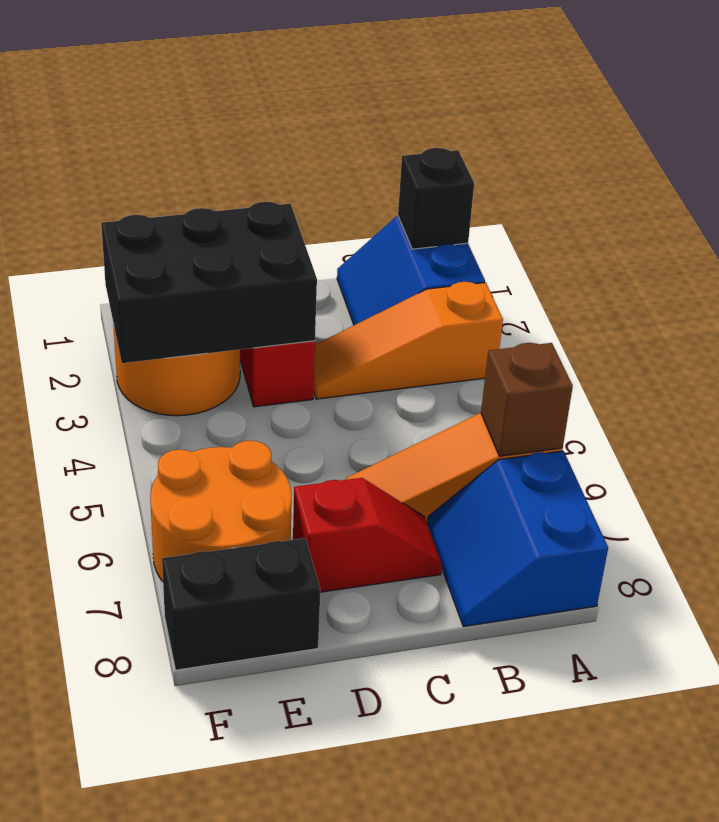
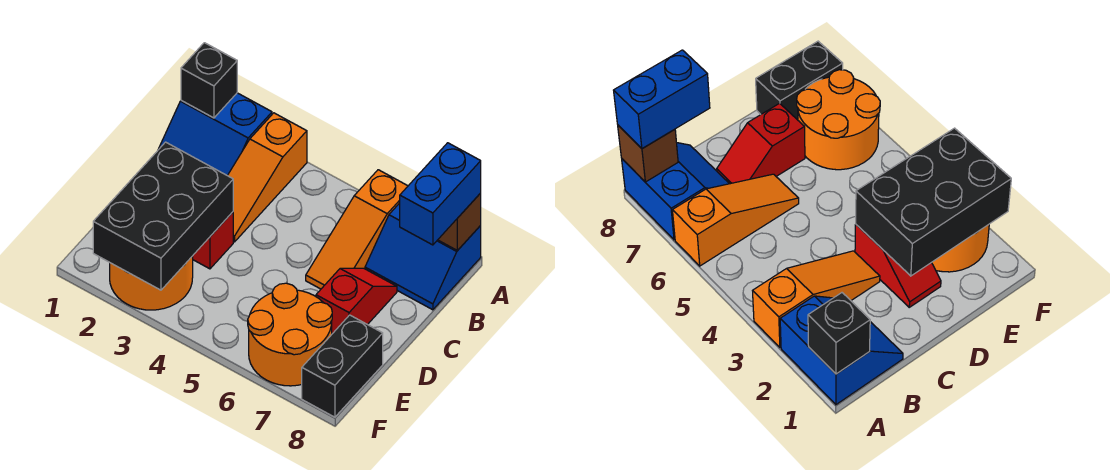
brown brick A6 level 2 -> brown brick A8 level 2
none -> blue brick A8:B8 level 3

